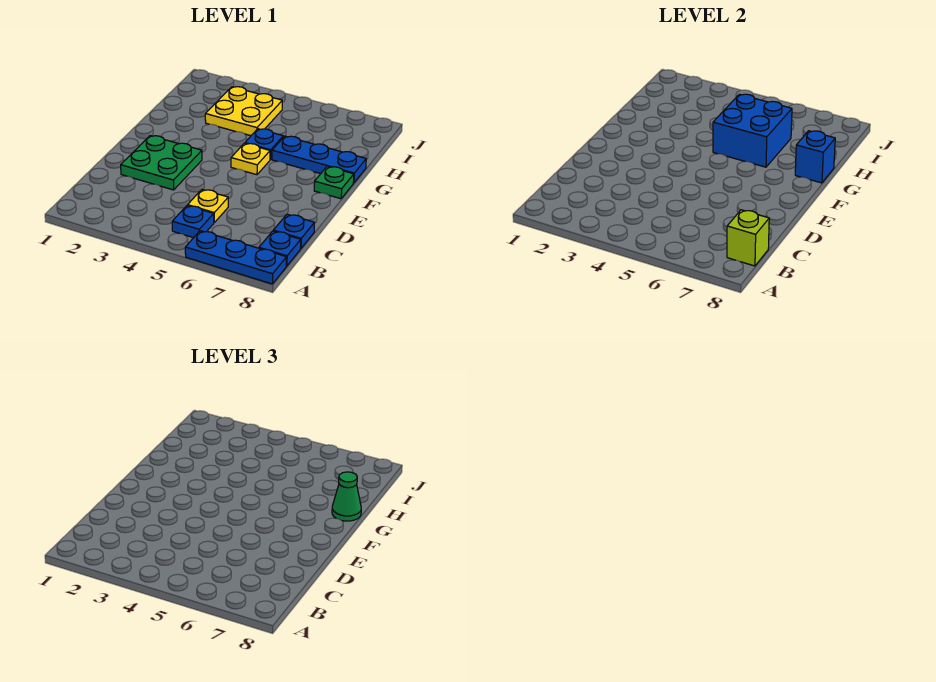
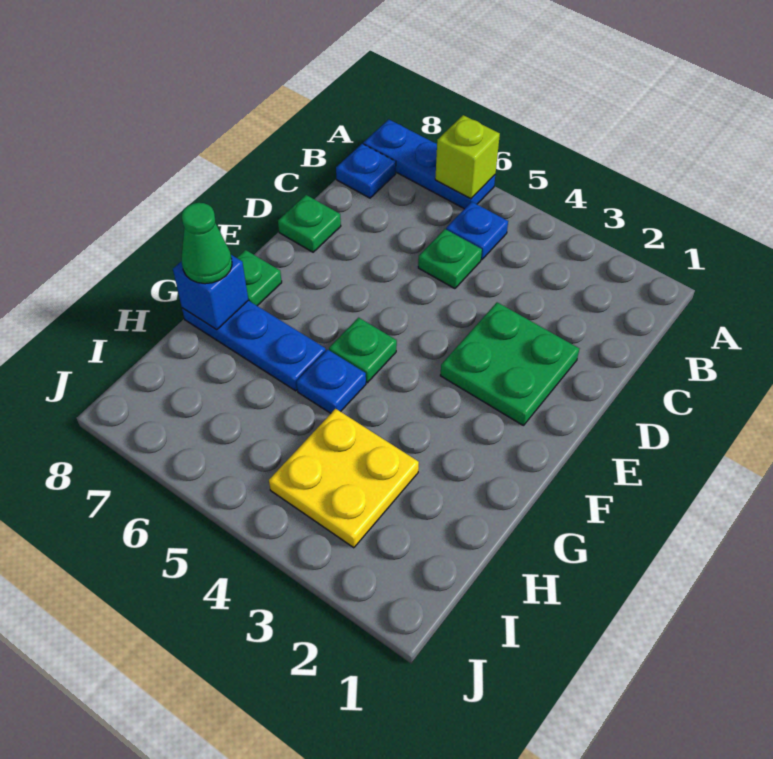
lime brick B8 level 2 -> lime brick A6 level 2
yellow plate C5 level 1 -> green plate C5 level 1
blue plate C8 level 1 -> none
none -> green plate D8 level 1
yellow plate F5 level 1 -> green plate F5 level 1
blue brick G5:H6 level 2 -> none

